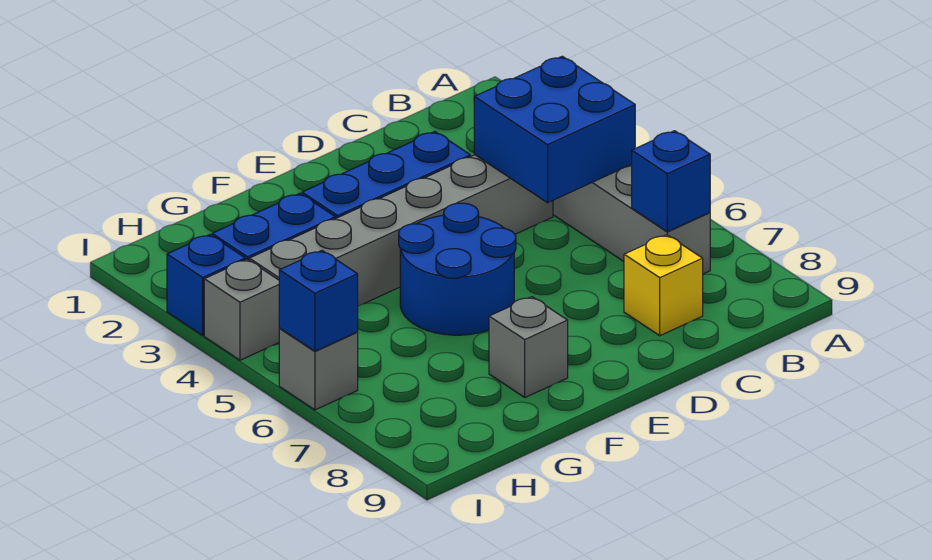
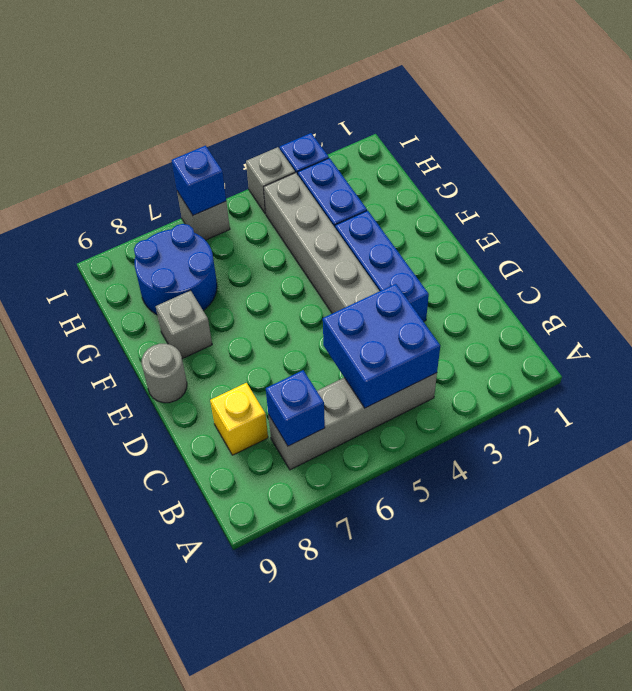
blue round brick E5:F6 level 1 -> blue round brick G7:H8 level 1
none -> grey round brick E9 level 1

